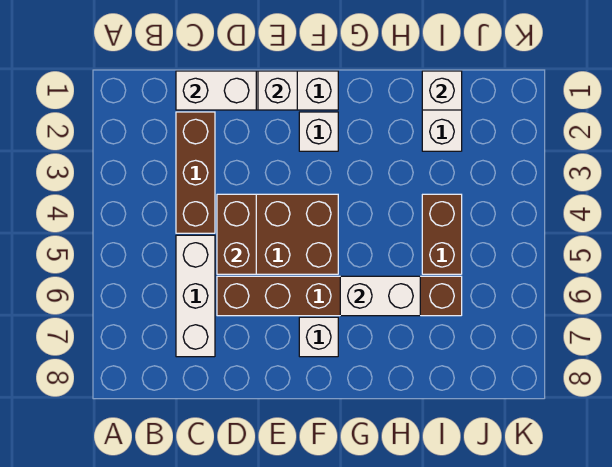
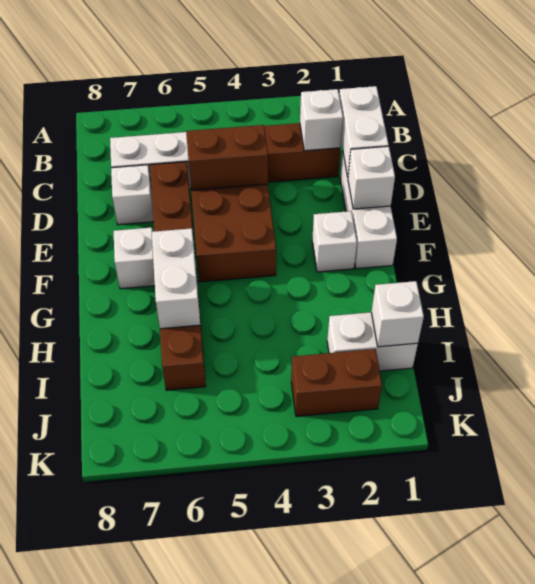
none -> white brick C2 level 2
none -> white brick D7 level 1
brown brick I4:I5 level 1 -> brown brick J2:J3 level 1

